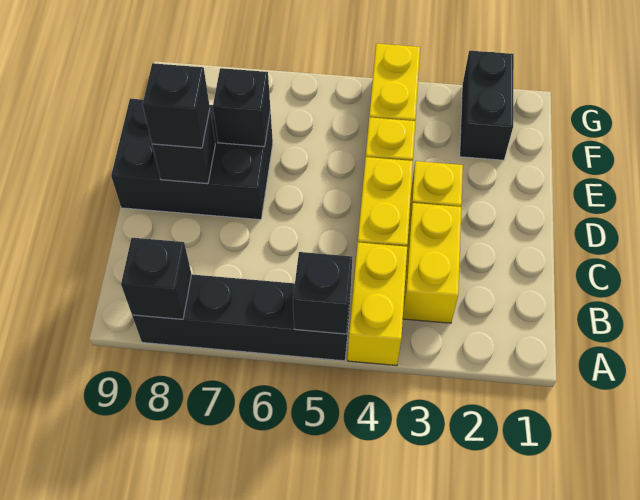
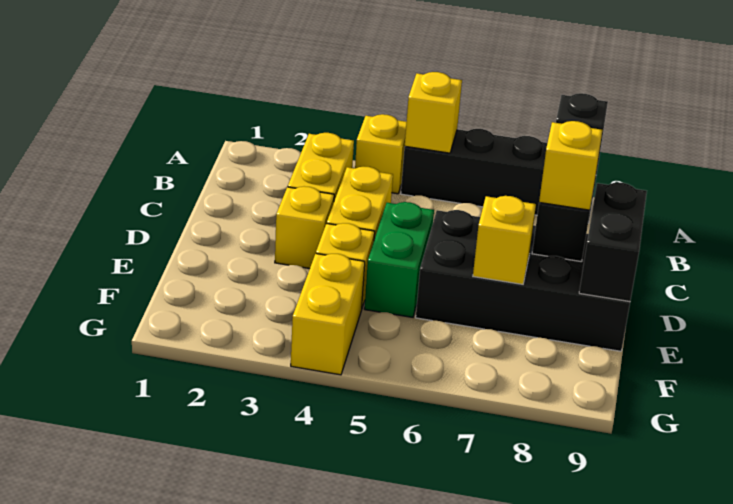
yellow brick A4:B4 level 1 -> yellow brick A4 level 1
black brick A5 level 2 -> yellow brick A5 level 2
none -> green brick D5:E5 level 1
black brick D7:E9 level 1 -> black brick D6:E9 level 1
black brick D8 level 3 -> yellow brick D8 level 3
black brick E7 level 2 -> yellow brick E7 level 2
black brick F2:G2 level 1 -> black brick D9:E9 level 2

